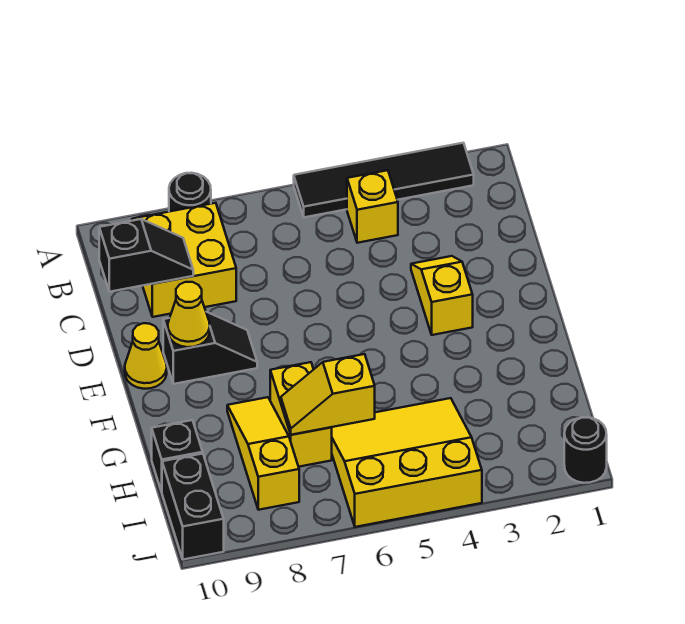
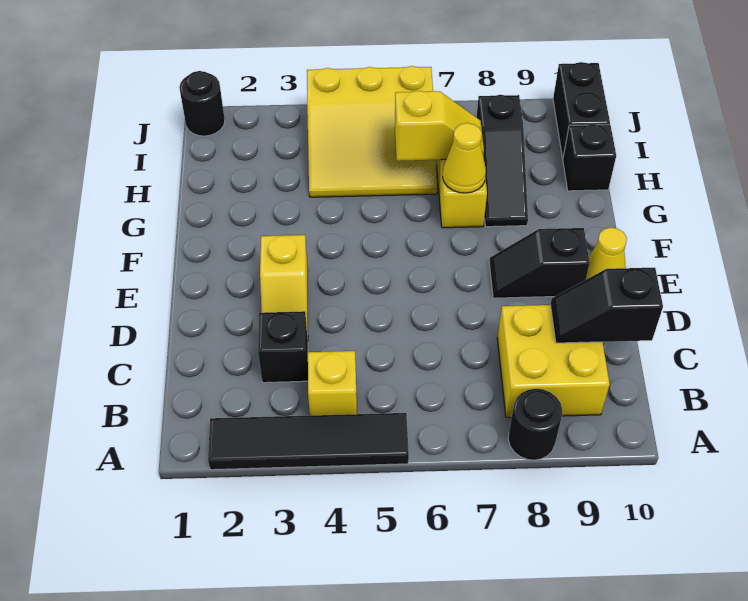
none -> black brick C3 level 1
yellow cone E9 level 2 -> yellow cone G7 level 2
yellow slope G8:I8 level 1 top I -> black slope G8:I8 level 1 top I

